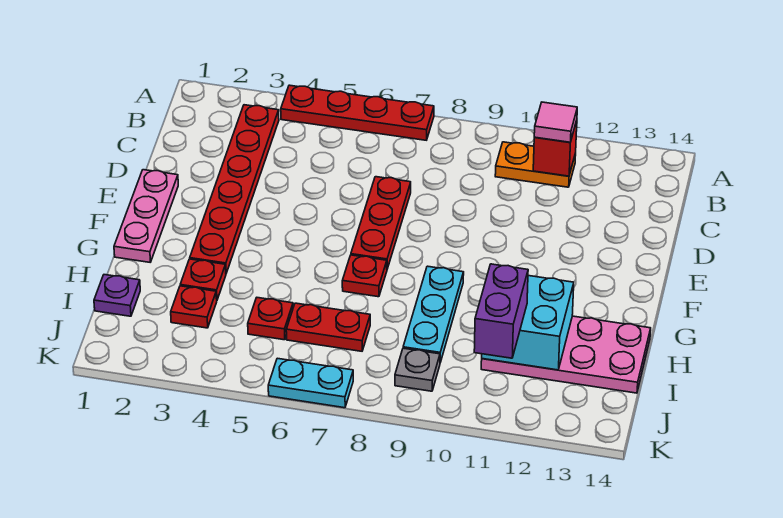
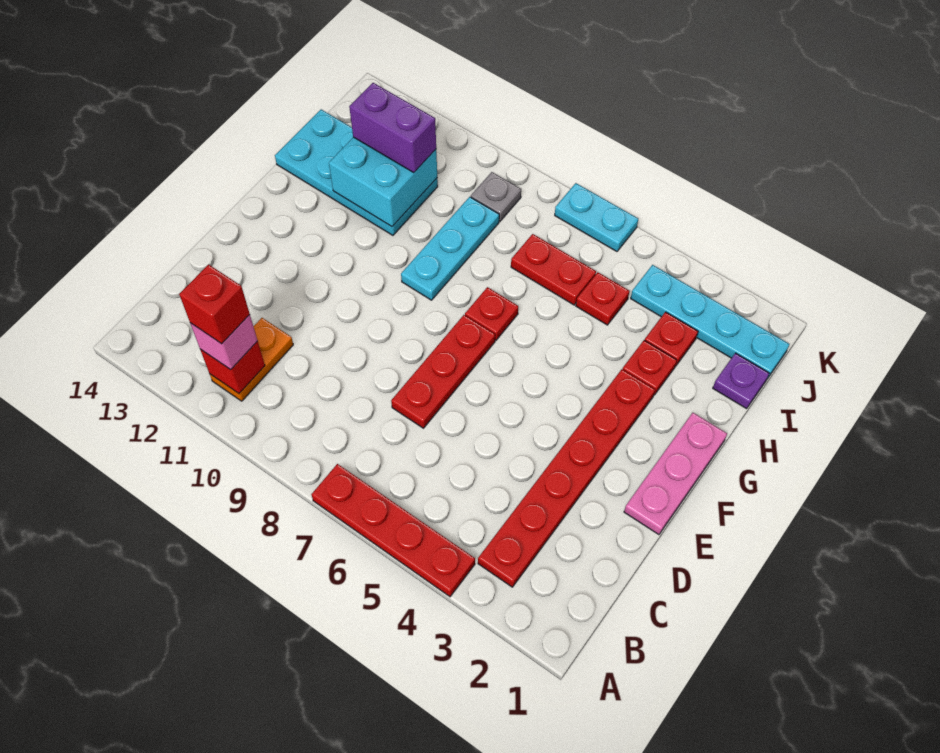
orange plate B10:B11 level 1 -> orange plate B11:C11 level 1
pink tile B11 level 3 -> pink brick B11 level 3
none -> red brick B11 level 4
pink plate H11:I14 level 1 -> cyan plate H11:I14 level 1
purple brick I11:J11 level 3 -> purple brick I11:I12 level 3
none -> cyan plate J1:J4 level 1

